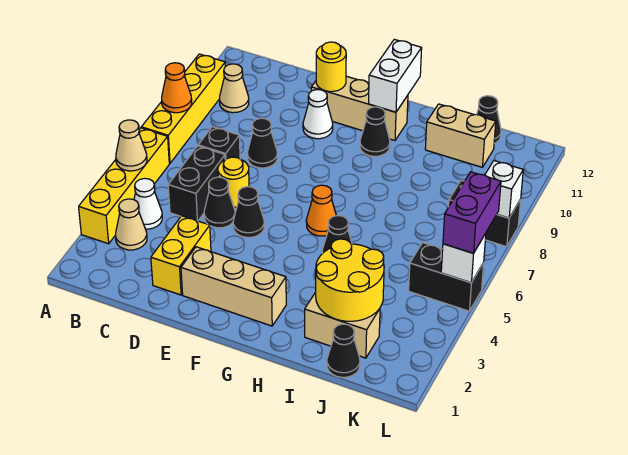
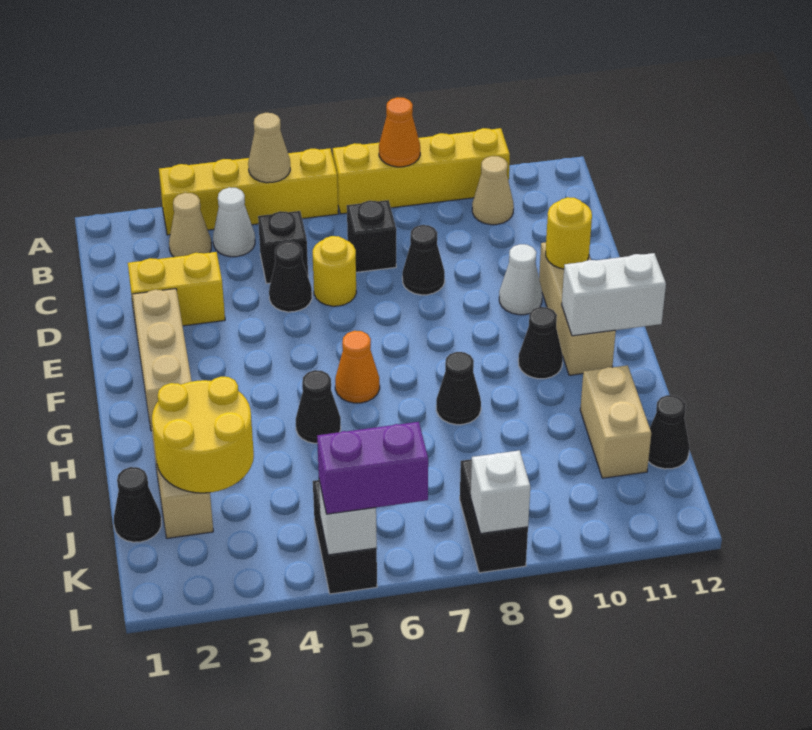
black brick C5:C6 level 1 -> black brick C5 level 1
black cone E5 level 1 -> black cone H8 level 1

